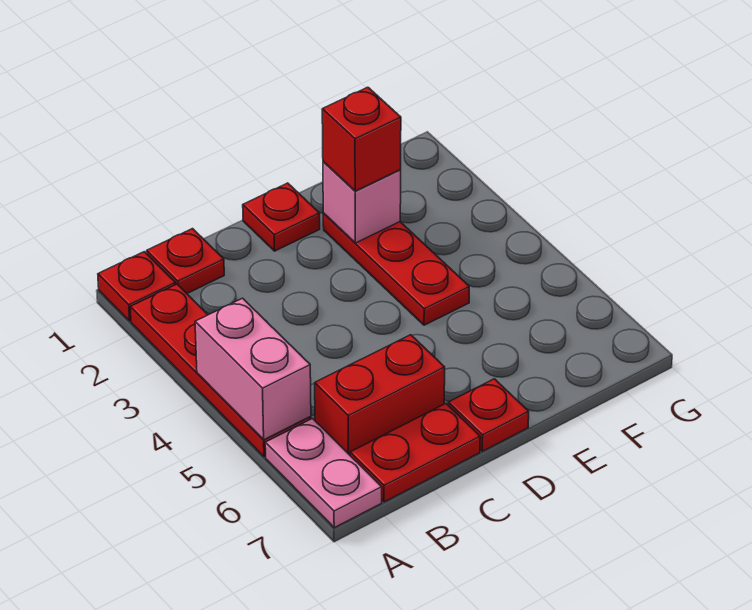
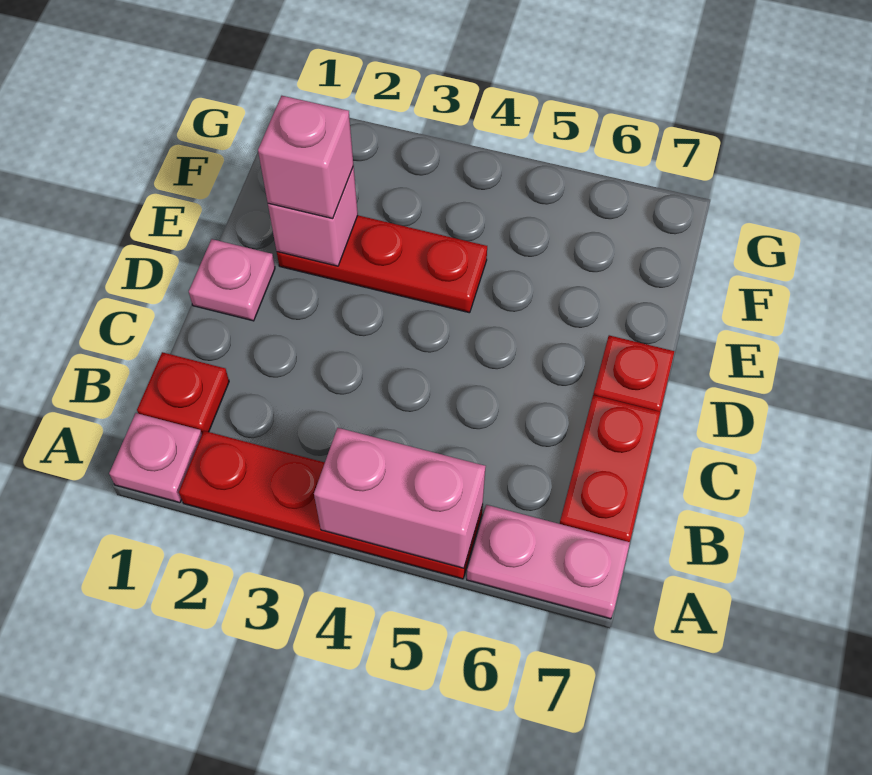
red plate A1 level 1 -> pink plate A1 level 1
red brick B6:C6 level 1 -> none
red plate D1 level 1 -> pink plate D1 level 1
red brick E2 level 3 -> pink brick E2 level 3

